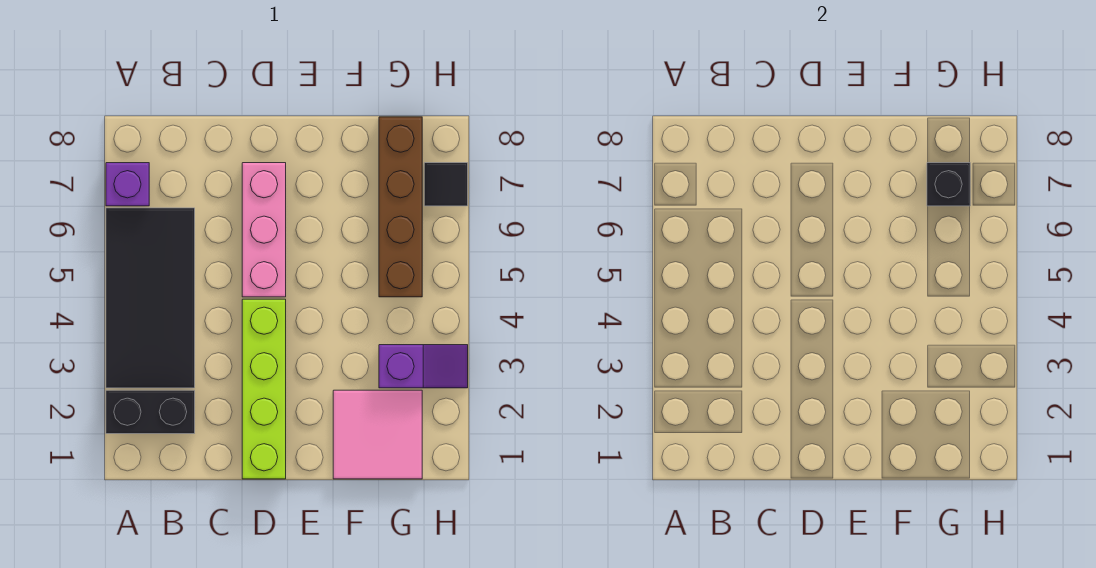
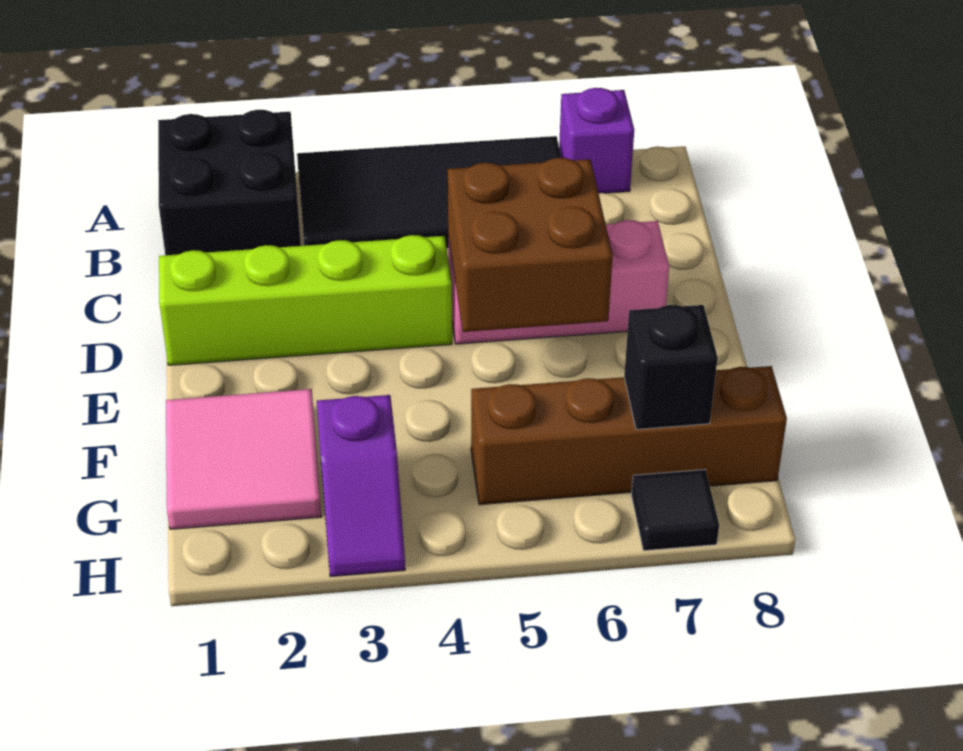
black brick A2:B2 level 1 -> black brick A1:B2 level 1
none -> brown brick D5:E6 level 2

